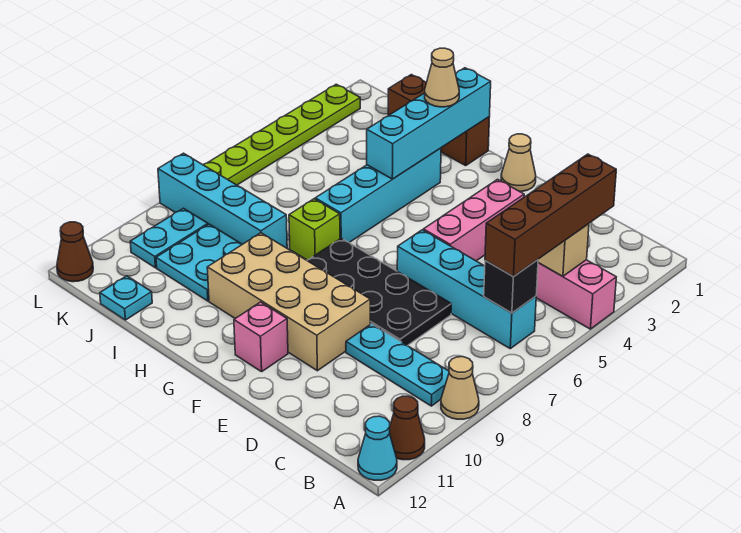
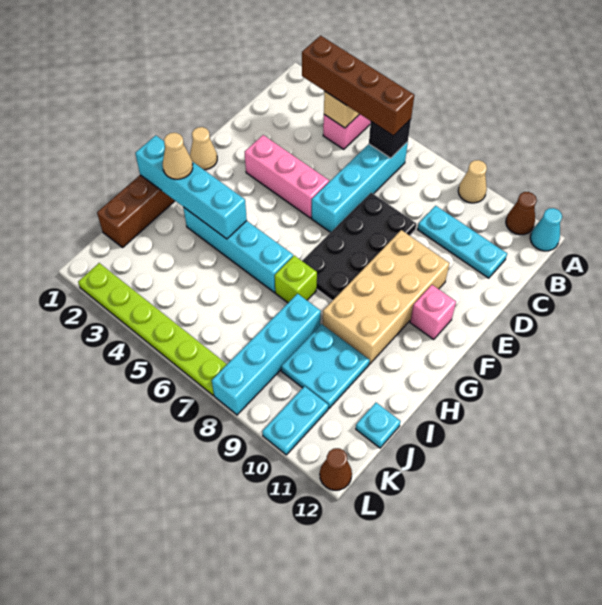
cyan plate B9:D9 level 1 -> cyan plate C9:C11 level 1
cyan plate K9:K10 level 1 -> cyan plate K10:L10 level 1

